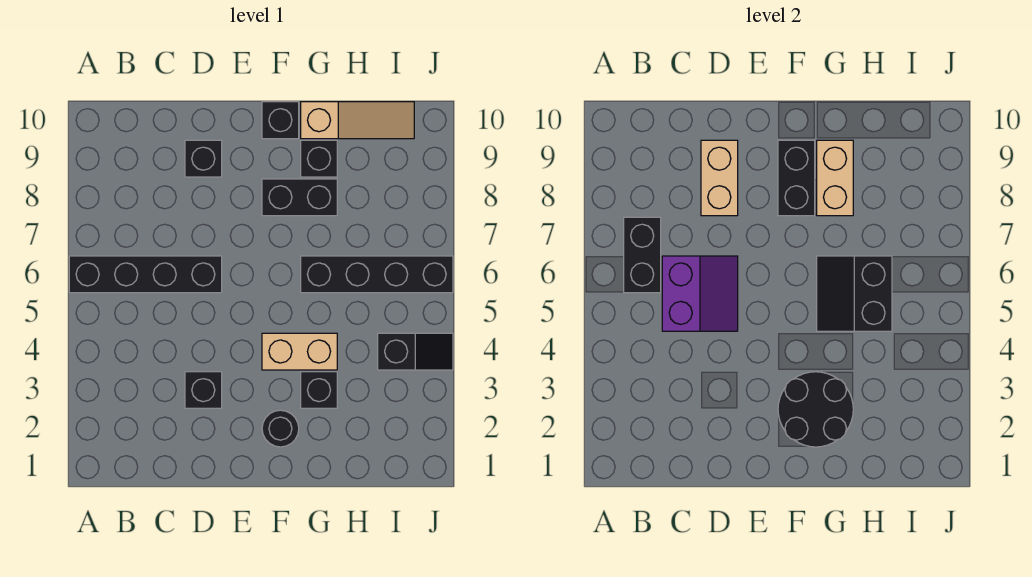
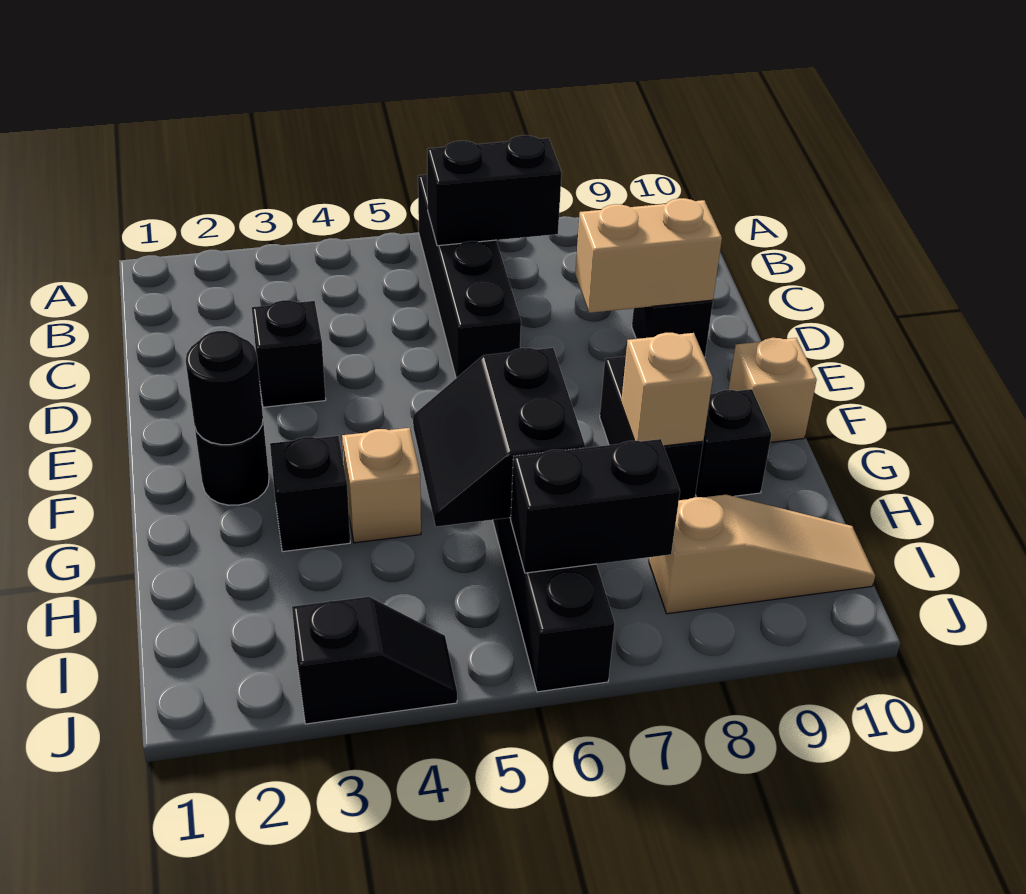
purple slope C5:D6 level 2 top C -> none
black round brick F2:G3 level 2 -> black round brick F2 level 2
tan brick F4:G4 level 1 -> tan brick G4 level 1
black brick F8:F9 level 2 -> black brick I6:I7 level 2
black brick F10 level 1 -> tan brick F10 level 1
black slope G5:H6 level 2 top H -> black slope G5:H6 level 2 top 6
tan brick G8:G9 level 2 -> tan brick G8 level 2
tan slope G10:I10 level 1 top G -> tan slope I8:I10 level 1 top 8
black slope I4:J4 level 1 top I -> black slope J3:J4 level 1 top 3

